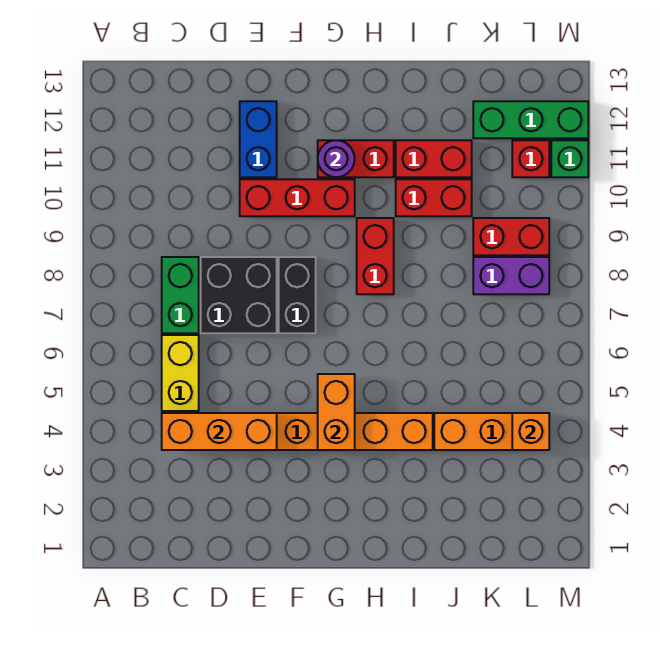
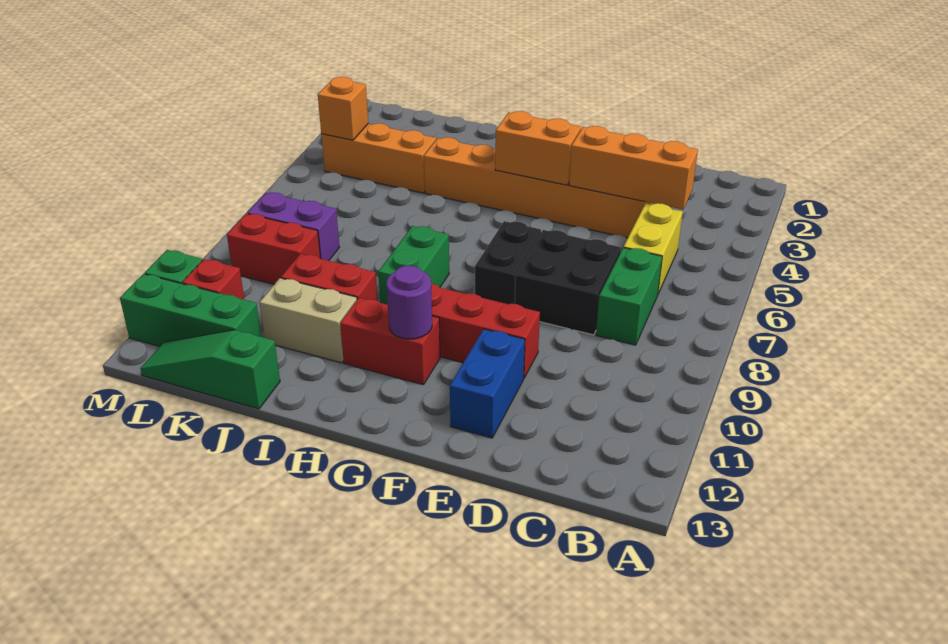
orange brick G4:G5 level 2 -> orange brick F4:G4 level 2
red brick H8:H9 level 1 -> green brick H8:H9 level 1
red brick I11:J11 level 1 -> tan brick I11:J11 level 1
none -> green slope J13:L13 level 1 top J

